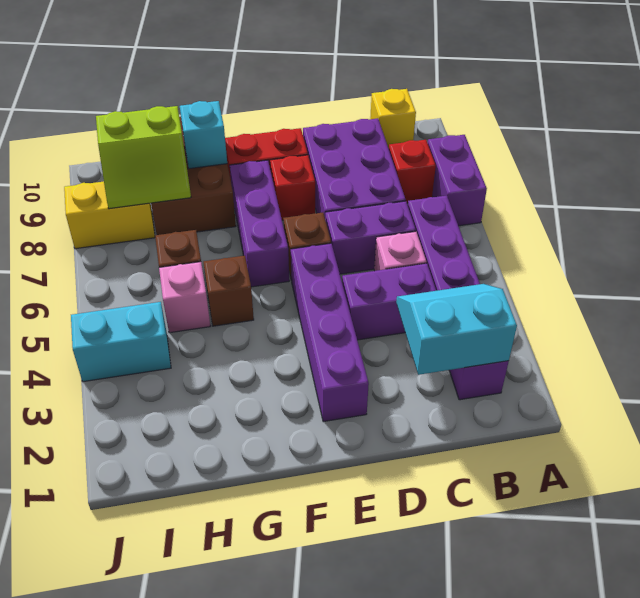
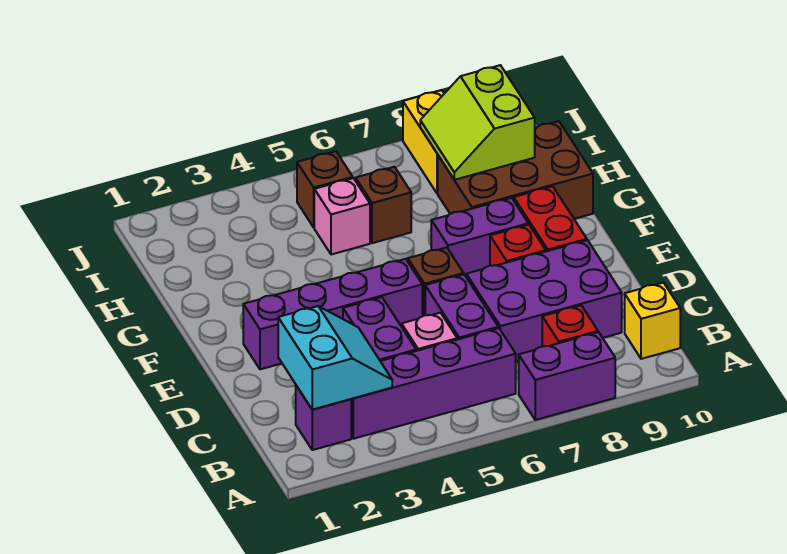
purple brick F6:F8 level 1 -> purple brick F7:F8 level 1
brown brick G5 level 1 -> brown brick I5 level 1
cyan brick G9 level 2 -> none
cyan brick I4:J4 level 1 -> none

